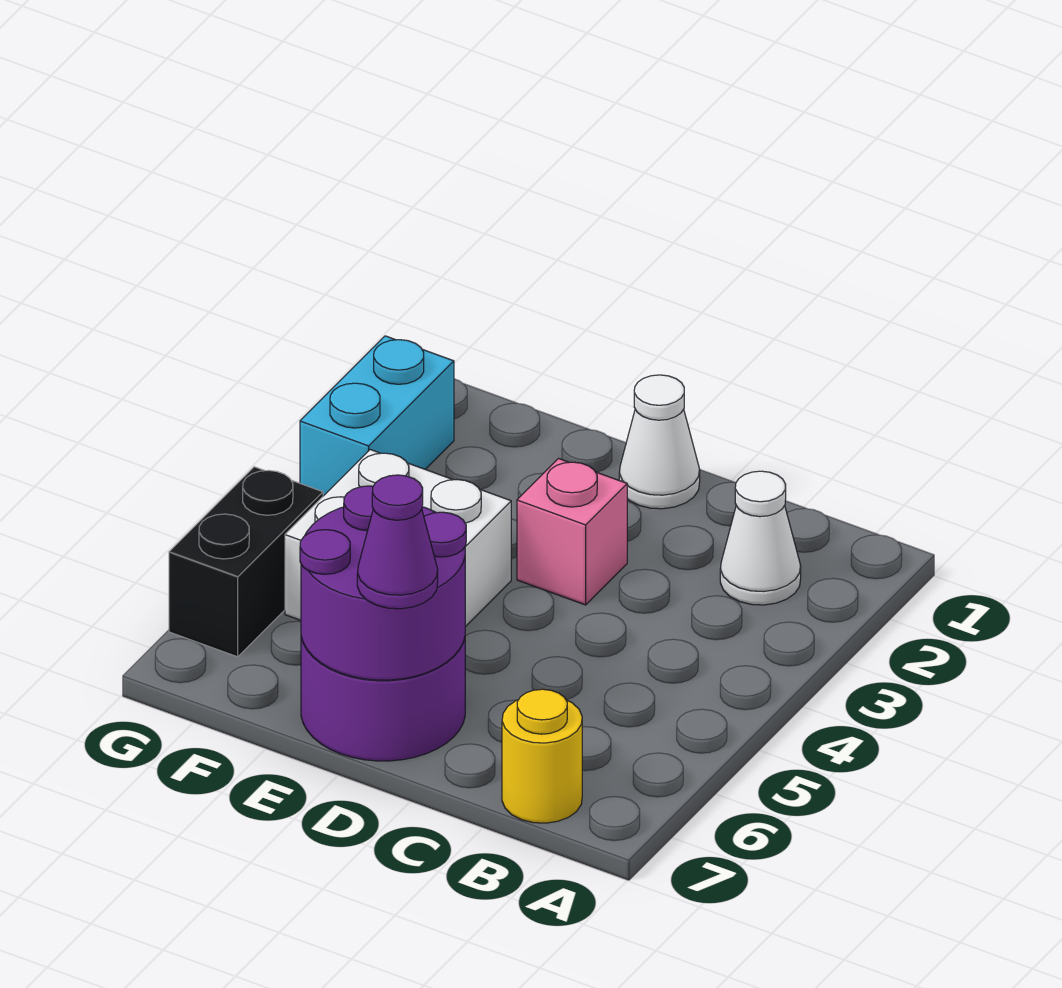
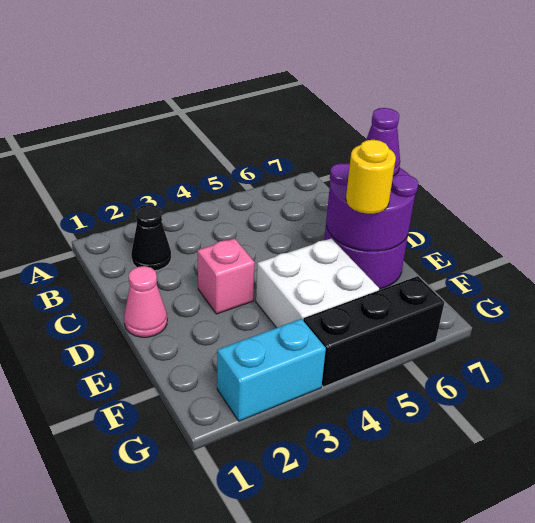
white cone B2 level 1 -> black cone B2 level 1
yellow round brick B7 level 1 -> yellow round brick E6 level 3
white cone D1 level 1 -> pink cone D1 level 1
black brick G5:G6 level 1 -> black brick G4:G6 level 1

